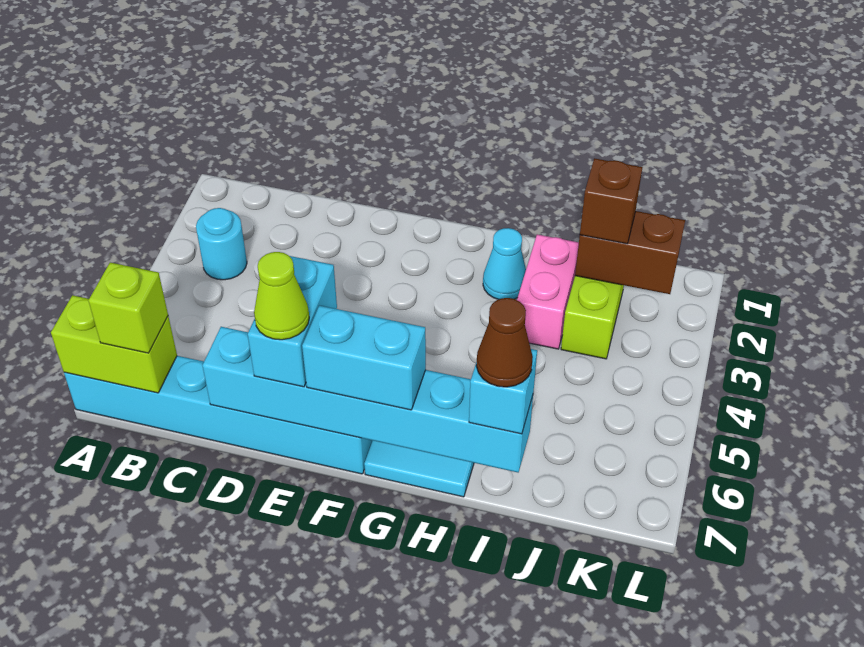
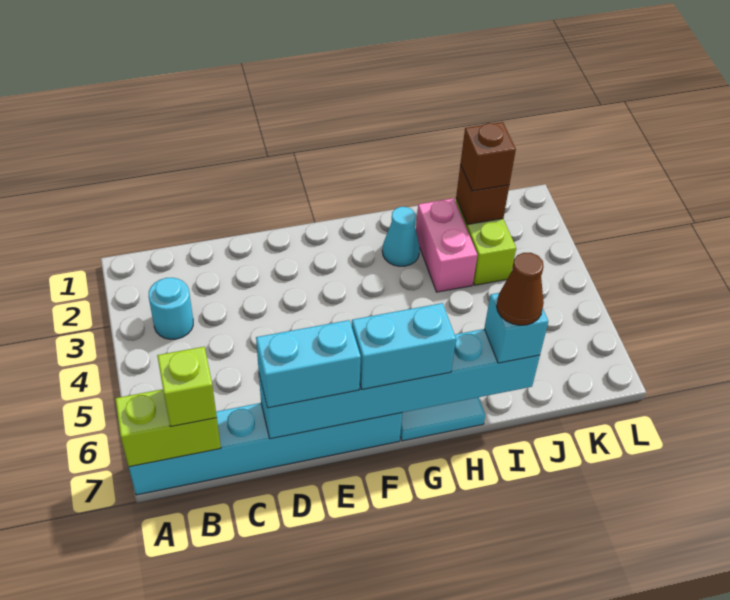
cyan brick E6:E7 level 3 -> cyan brick D7:E7 level 3
lime cone E7 level 4 -> none
brown brick J2:K2 level 2 -> brown brick J2 level 2

